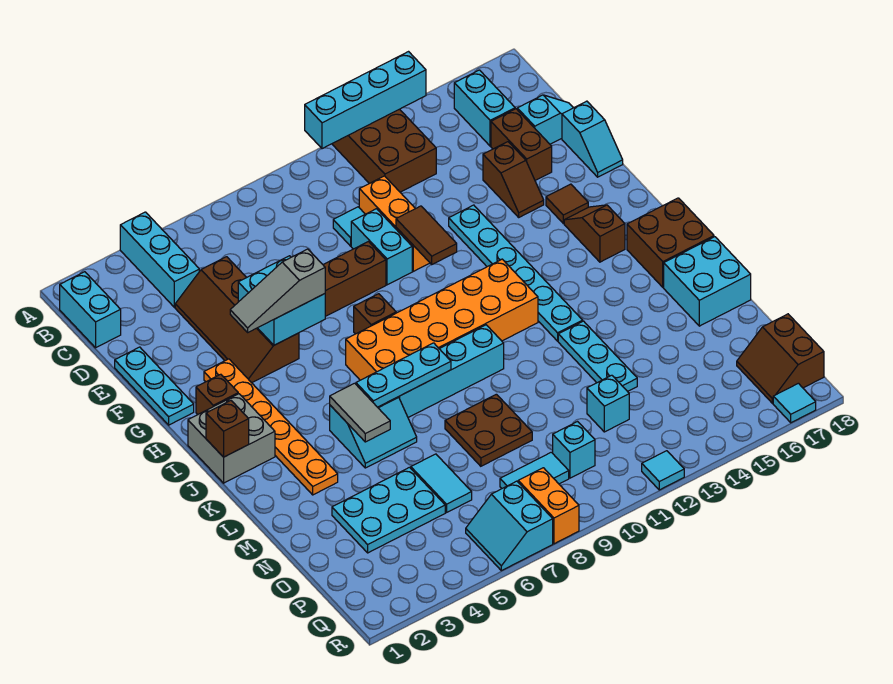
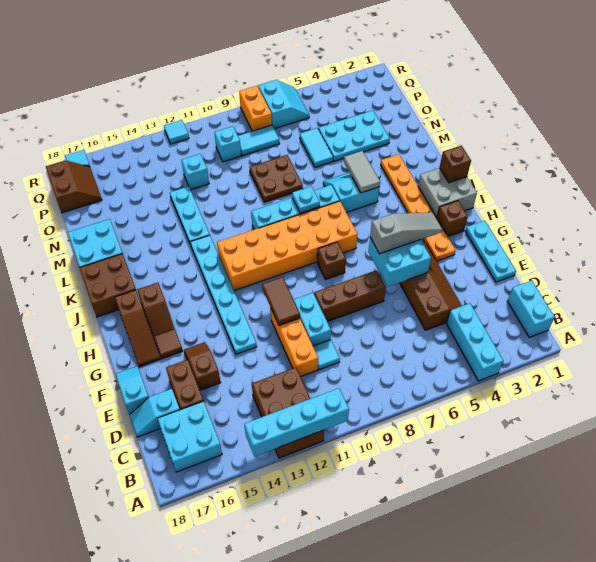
cyan brick B16:C16 level 1 -> cyan brick B16:C17 level 1
none -> brown slope G17:I17 level 1 top I
cyan plate K6:K8 level 2 -> cyan plate K8 level 2

